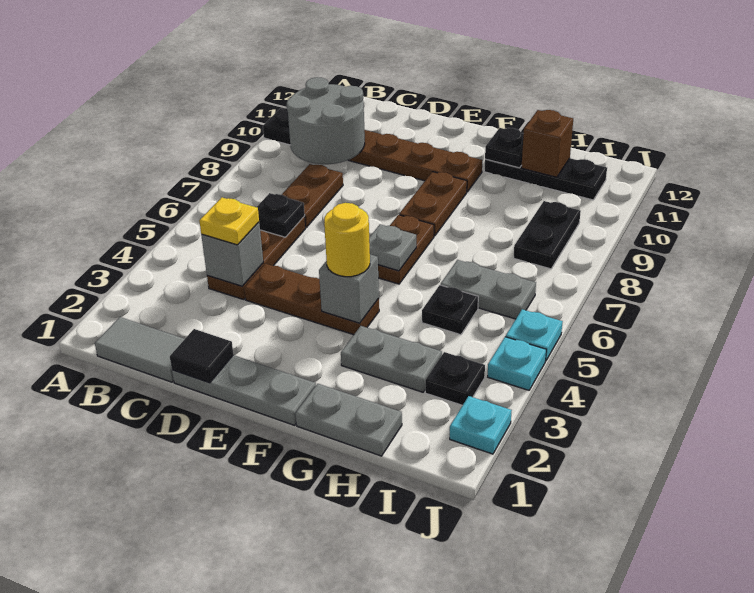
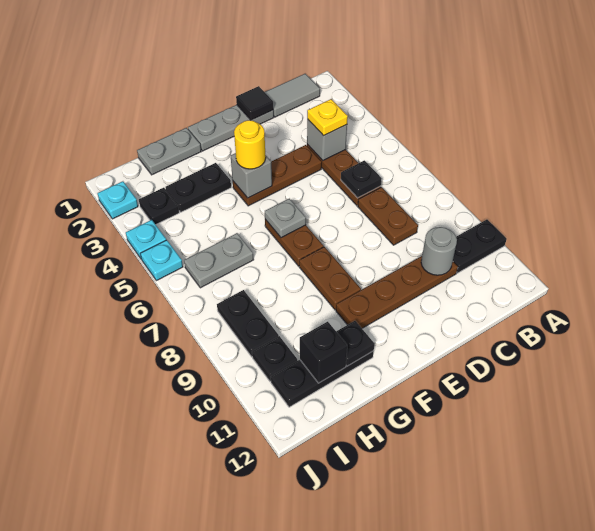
grey round brick B9:C10 level 2 -> grey round brick C10 level 2
grey plate G3:H3 level 1 -> black plate G3:H3 level 1
black plate H5 level 1 -> black plate I10 level 1
brown brick H11 level 2 -> black brick H11 level 2

